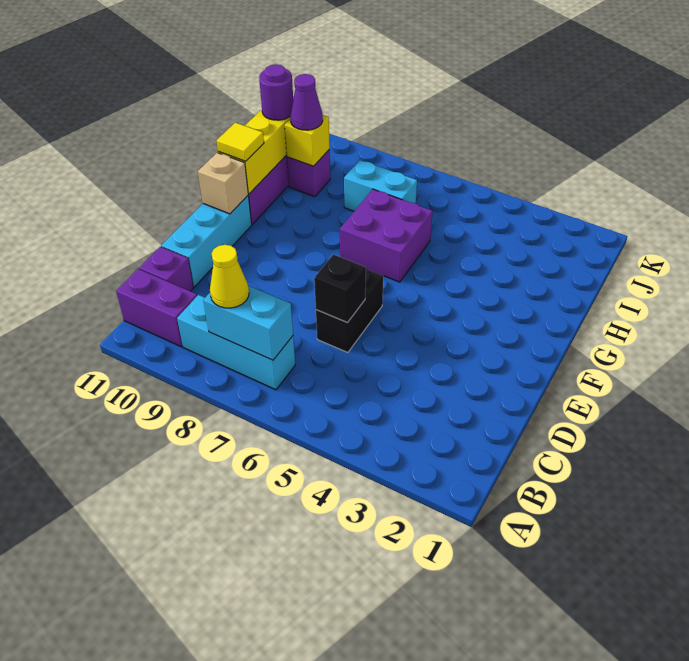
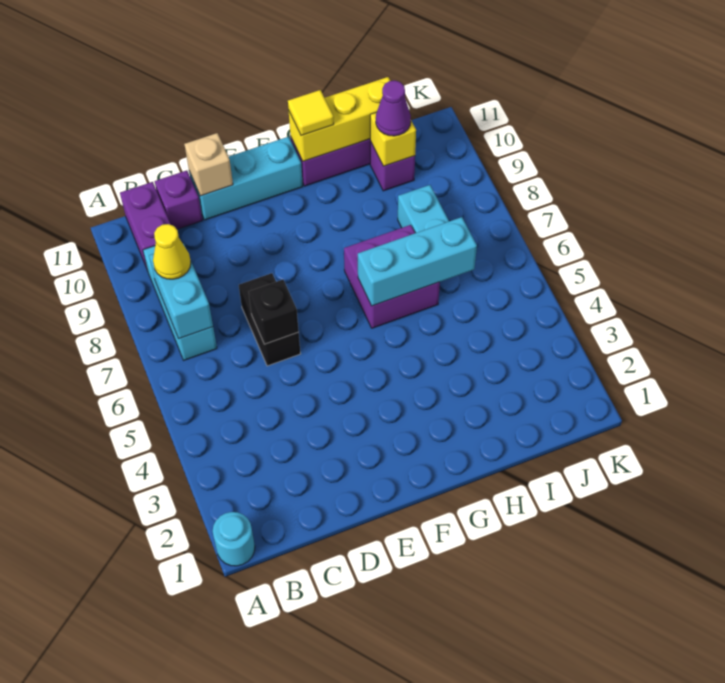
none -> cyan round brick A1 level 1
black brick D6:E6 level 1 -> black brick D6:D7 level 1
tan brick F11 level 2 -> tan brick D11 level 2
none -> cyan brick G6:I6 level 2
purple round brick I11 level 3 -> none

